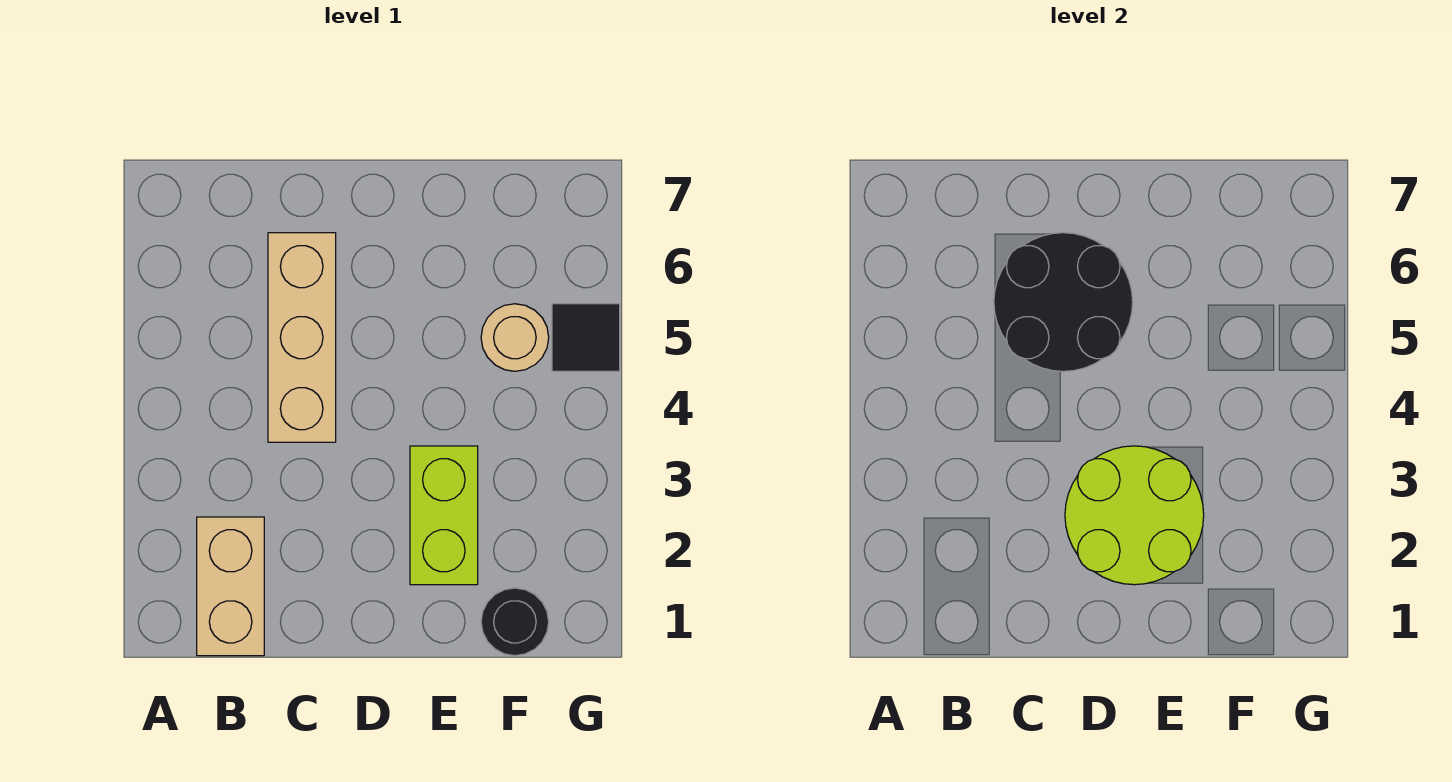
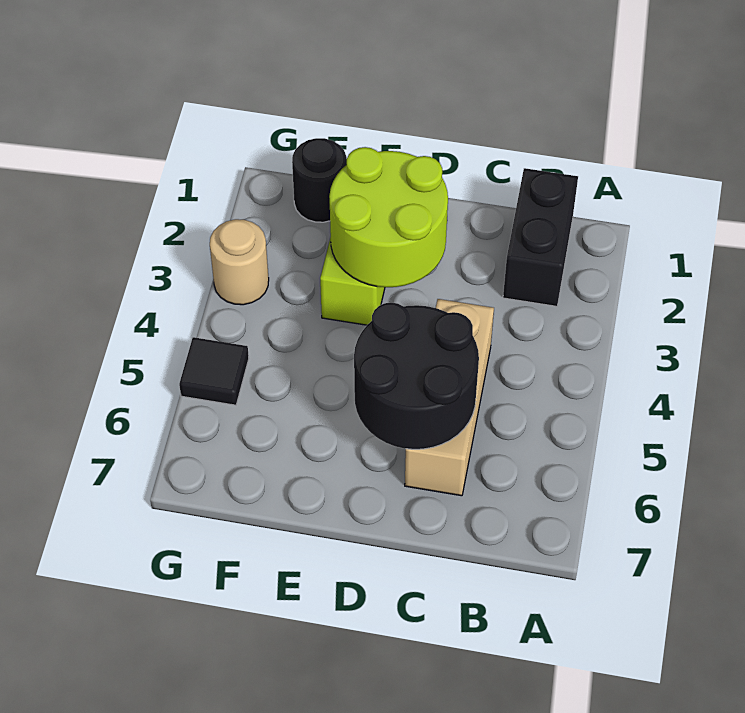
tan brick B1:B2 level 1 -> black brick B1:B2 level 1
tan round brick F5 level 1 -> tan round brick G3 level 1

